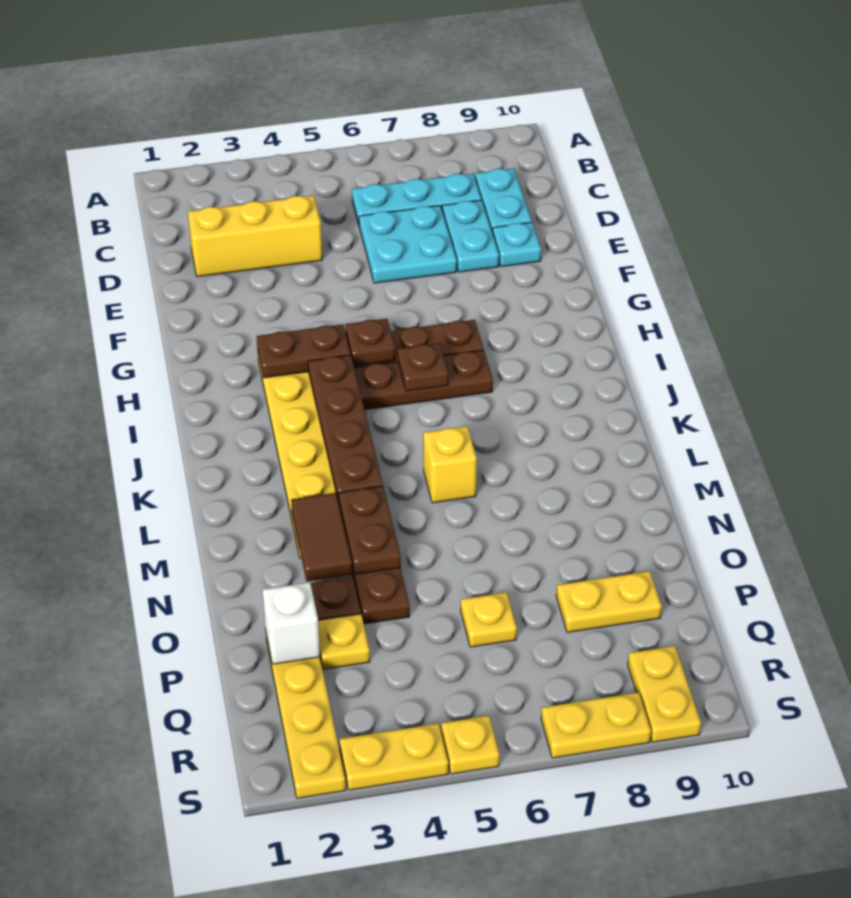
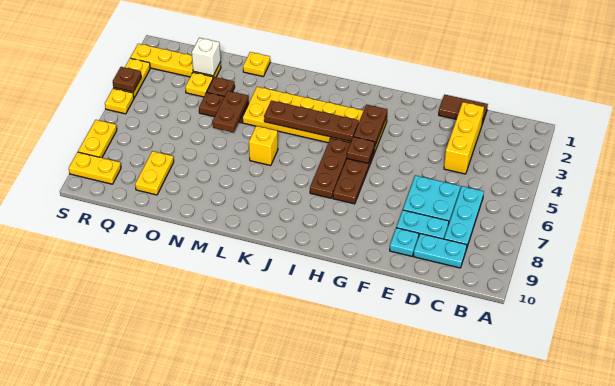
brown plate I6 level 2 -> brown plate S4 level 2
brown tile M3:N3 level 2 -> brown tile D1:E1 level 1
brown plate M4:N4 level 2 -> brown plate N4:N5 level 2
yellow plate P6 level 1 -> yellow plate N1 level 1

